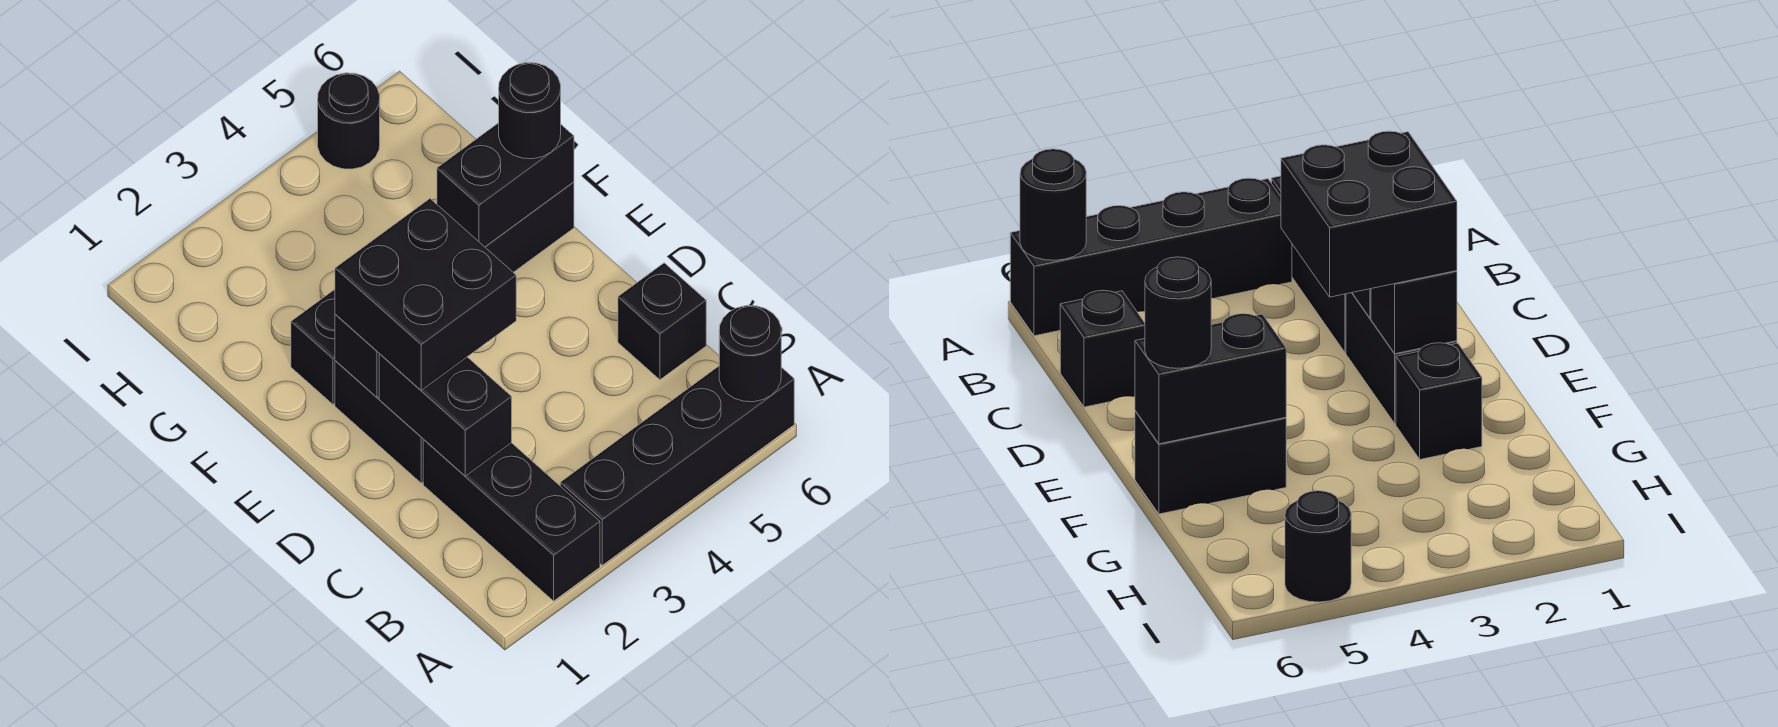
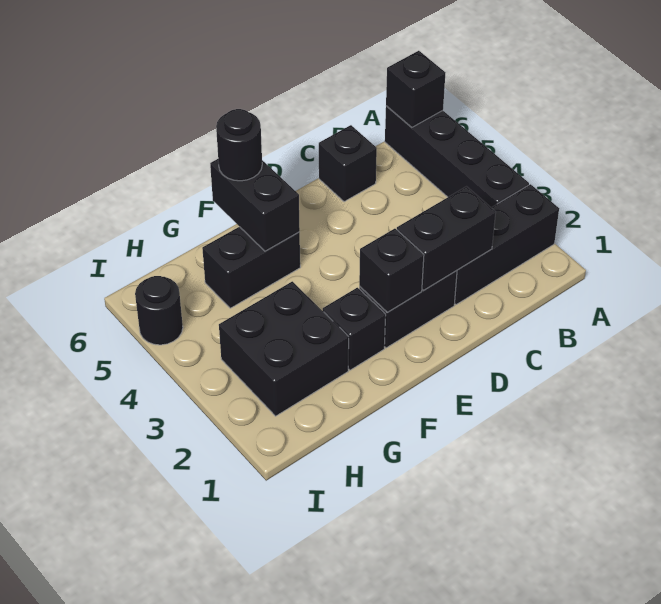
black round brick A6 level 2 -> black brick A6 level 2
black brick D2:E3 level 3 -> black brick G2:H3 level 1
black brick F5:F6 level 1 -> black brick F5:G5 level 1

